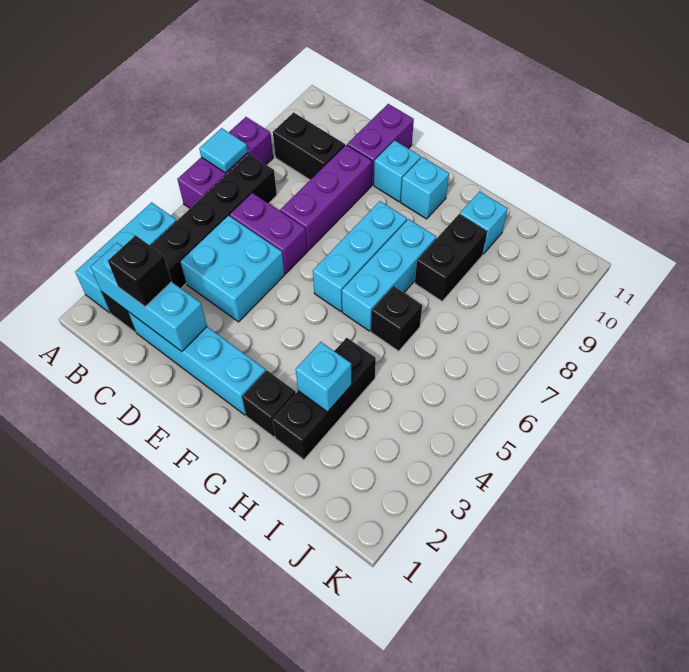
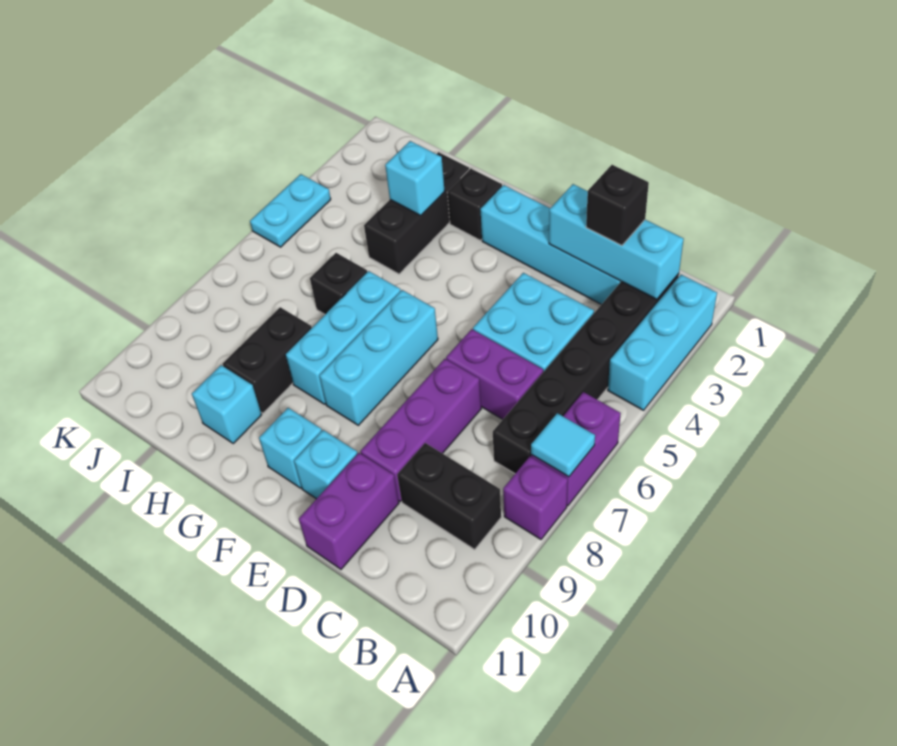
none -> cyan plate K4:K5 level 1

